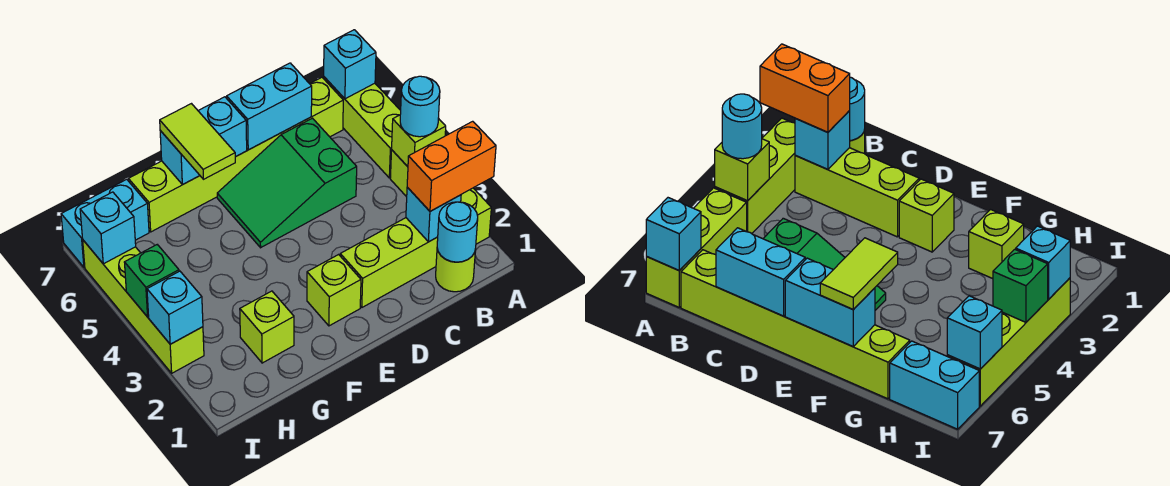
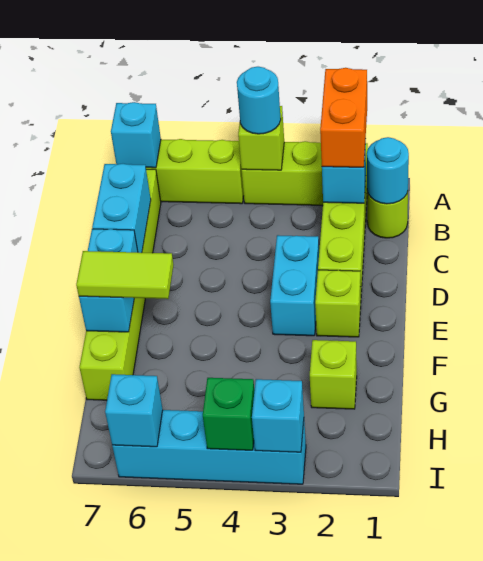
green slope C5:E6 level 1 top C -> none
cyan brick H7:I7 level 1 -> cyan brick D3:E3 level 1
lime brick I3:I6 level 1 -> cyan brick I3:I6 level 1

